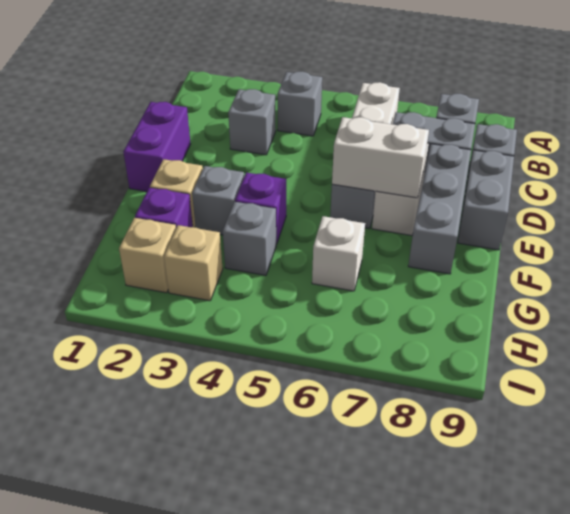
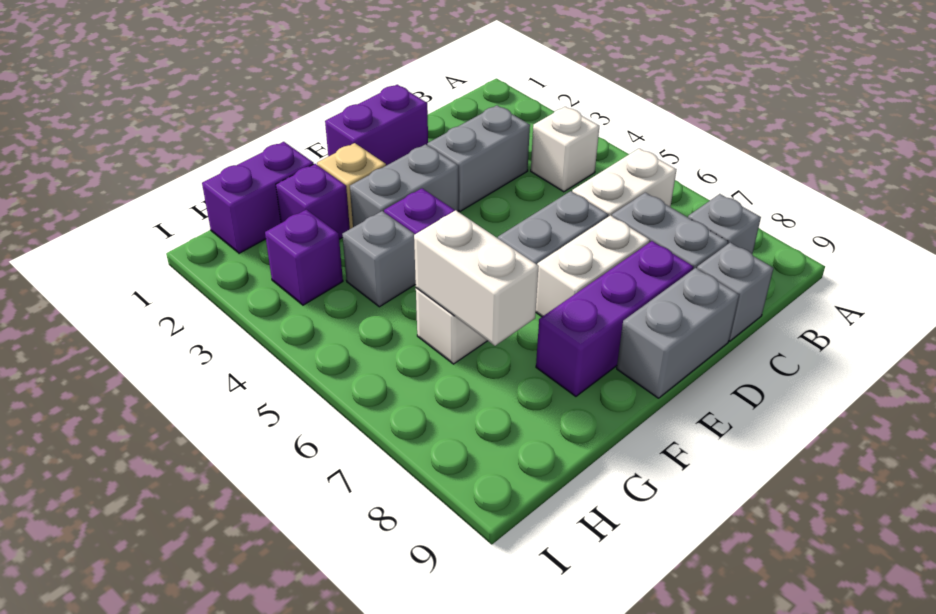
grey brick B4 level 1 -> white brick B4 level 1
grey brick C3 level 1 -> grey brick C3:D3 level 1
grey brick D8:F8 level 1 -> purple brick D8:F8 level 1
white brick E6:E7 level 2 -> white brick G6:G7 level 2
grey brick F3 level 1 -> grey brick E3:F3 level 1
none -> purple brick G1:H1 level 1
tan brick H2 level 1 -> none
tan brick H3 level 1 -> purple brick H3 level 1

